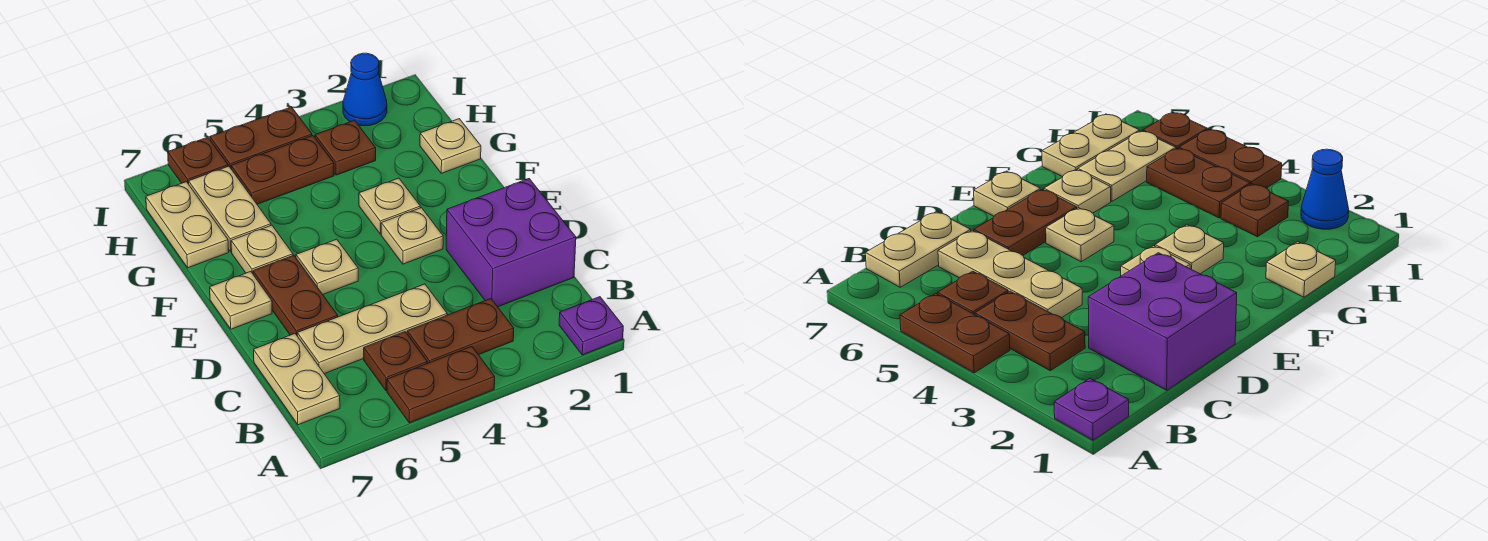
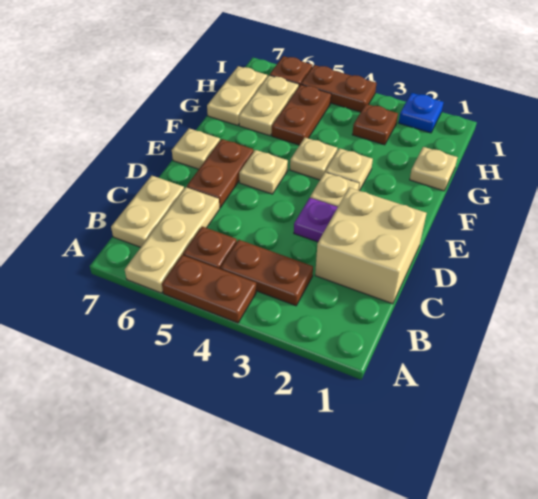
purple plate A1 level 1 -> purple plate D3 level 1
purple brick C1:D2 level 1 -> tan brick C1:D2 level 1
tan plate C4:C6 level 1 -> tan plate A6:C6 level 1
tan plate F6 level 1 -> tan plate F4 level 1
brown plate H4:H5 level 1 -> brown plate G5:H5 level 1
blue cone I2 level 1 -> blue plate I2 level 1

